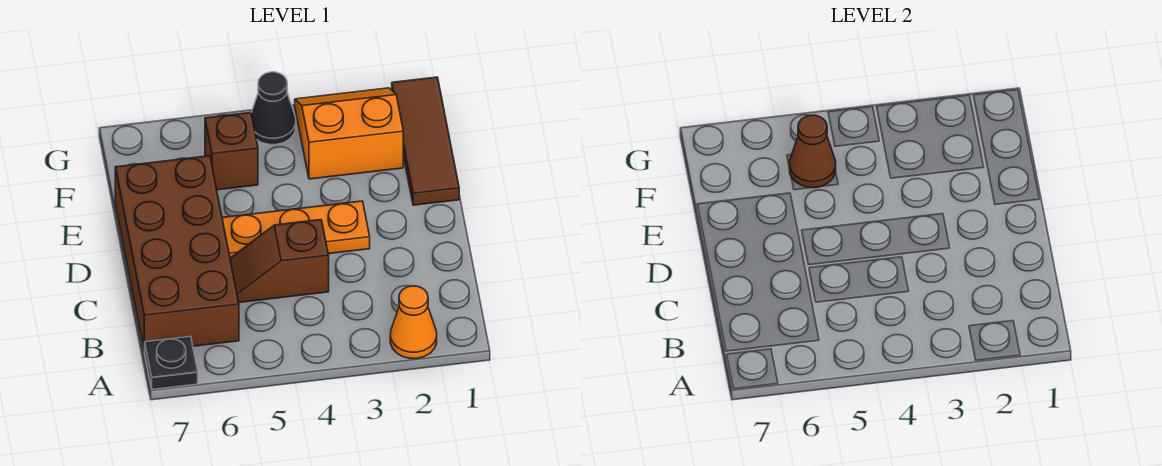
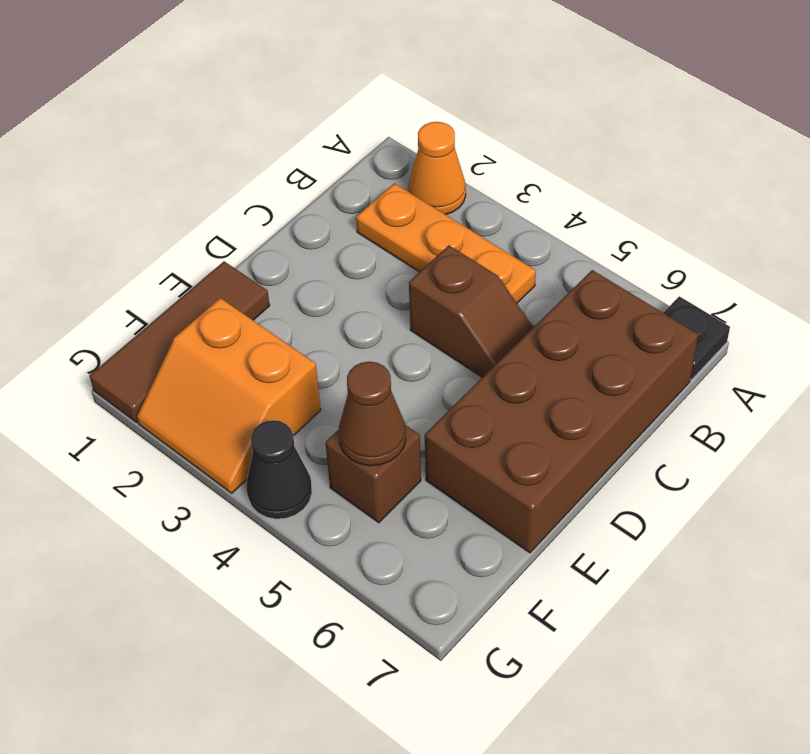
orange plate D3:D5 level 1 -> orange plate B2:B4 level 1

